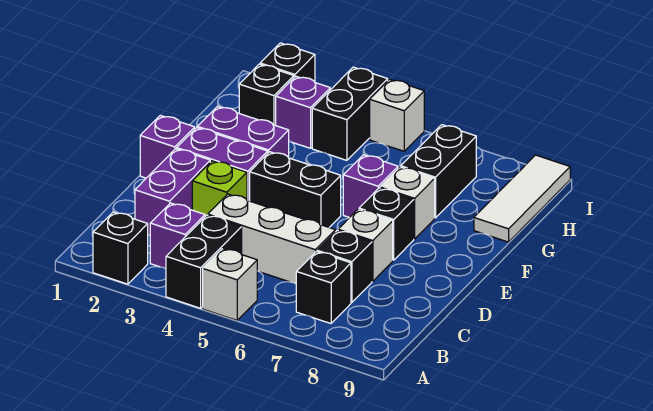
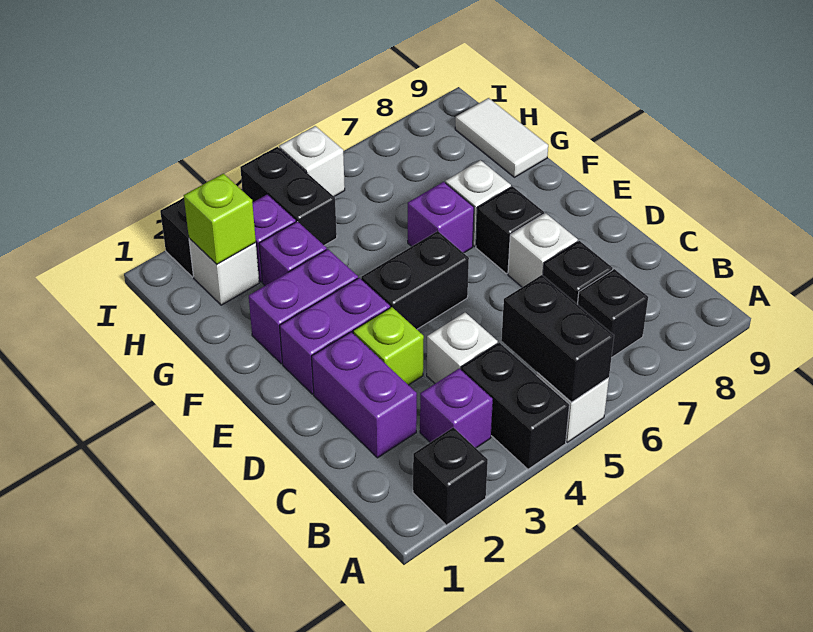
white brick C4:C6 level 1 -> white brick C4 level 1
purple brick E1 level 1 -> purple brick G3 level 1
black brick G7:H7 level 1 -> black brick A5:B5 level 2
white tile G9:I9 level 1 -> white tile G9:H9 level 1
black brick H2 level 1 -> white brick H2 level 1
none -> lime brick H2 level 2

